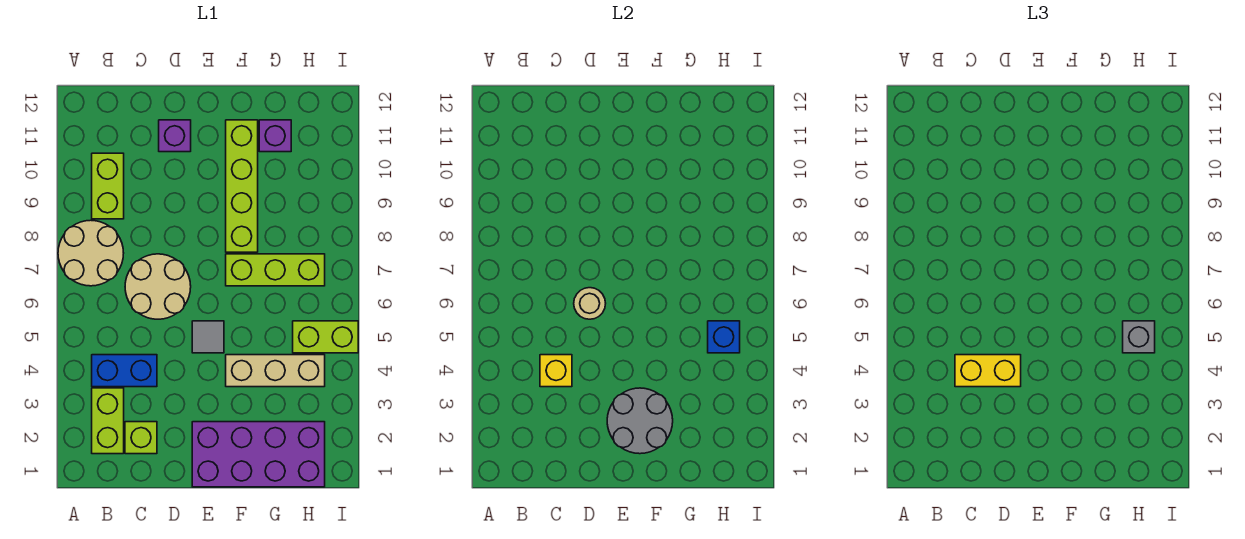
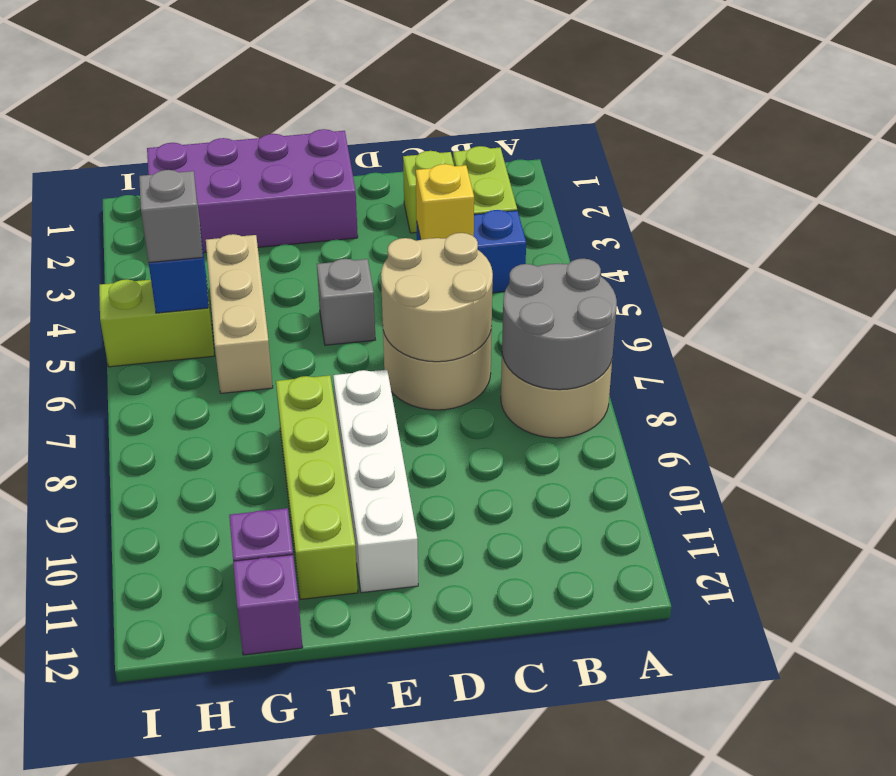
lime brick B9:B10 level 1 -> none
yellow brick C4:D4 level 3 -> none
tan round brick D6 level 2 -> tan round brick C6:D7 level 2
purple brick D11 level 1 -> purple brick G12 level 1
grey round brick E2:F3 level 2 -> grey round brick A7:B8 level 2
grey tile E5 level 1 -> grey brick E5 level 1
none -> white brick E8:E11 level 1
tan brick F4:H4 level 1 -> tan brick G4:G6 level 1
lime brick F7:H7 level 1 -> none

